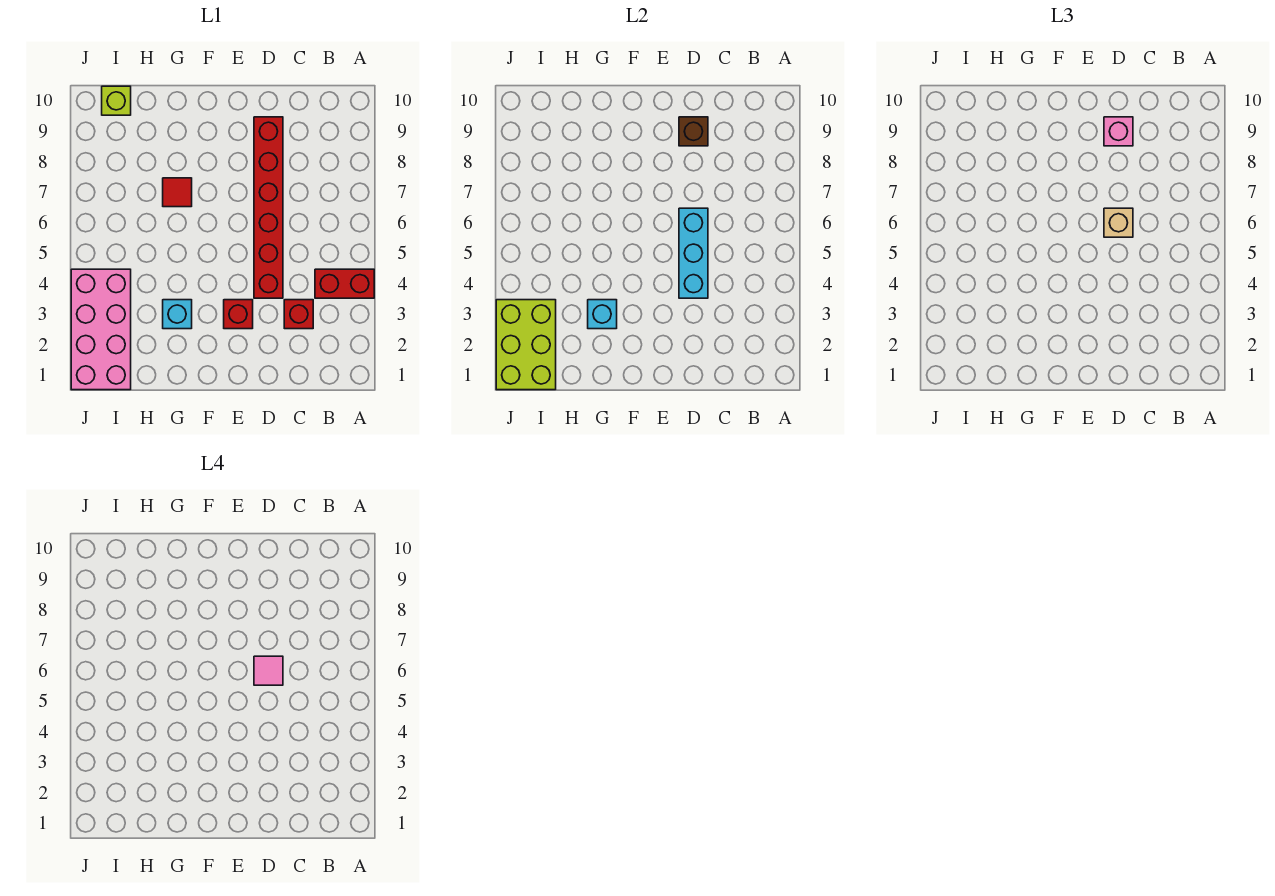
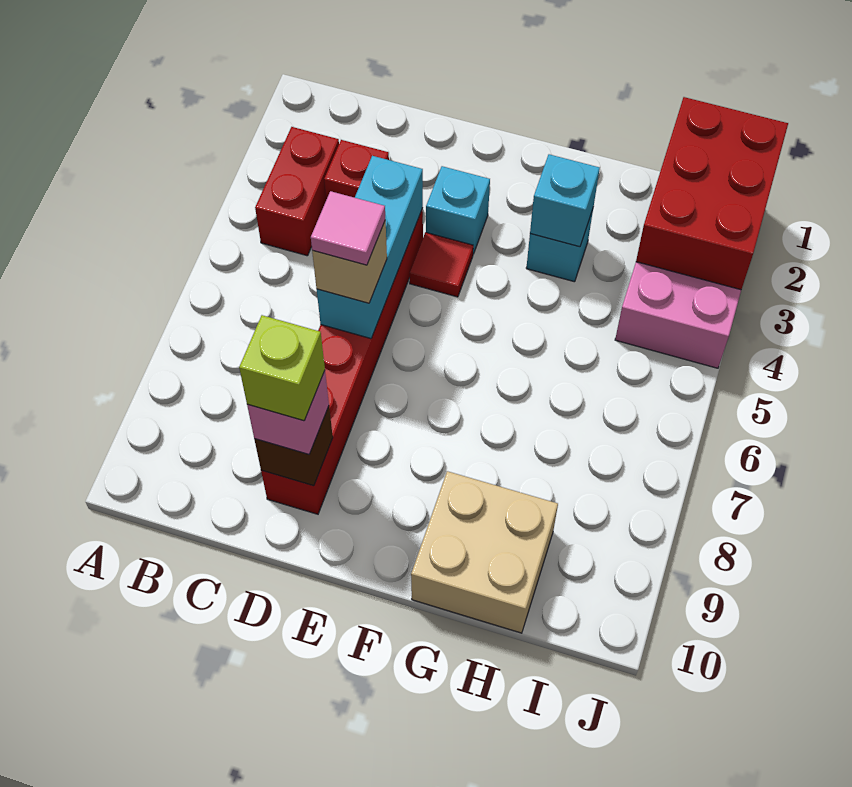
red brick A4:B4 level 1 -> red brick B3:B4 level 1
red brick E3 level 1 -> cyan brick E3 level 1
red tile G7 level 1 -> red tile E4 level 1
none -> tan brick G9:H10 level 1
lime brick I1:J3 level 2 -> red brick I1:J3 level 2
lime brick I10 level 1 -> lime brick D9 level 4

